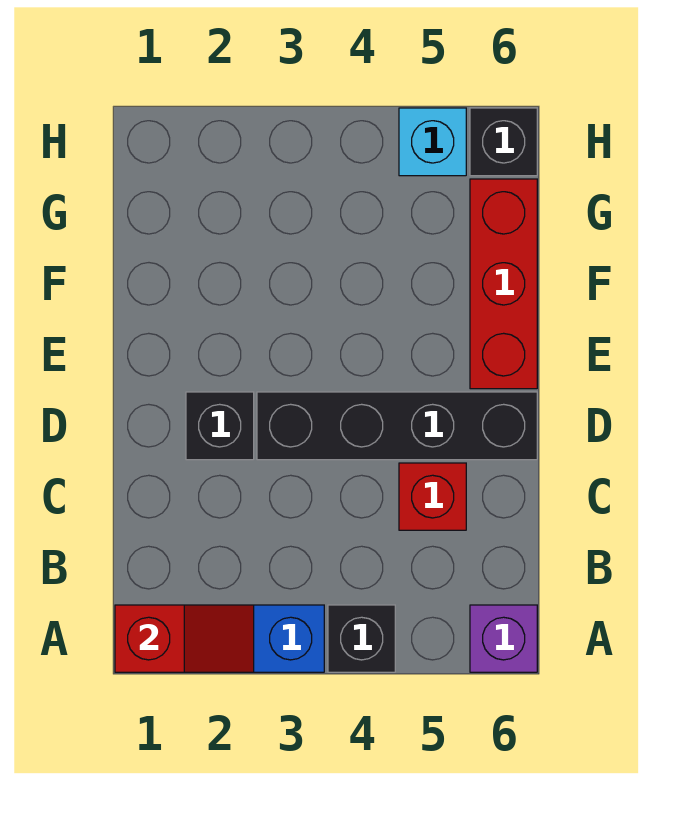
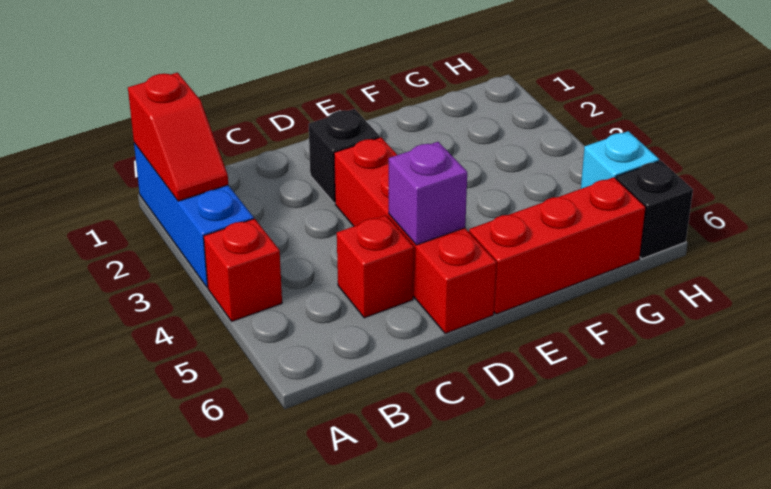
black brick A4 level 1 -> red brick A4 level 1
purple brick A6 level 1 -> purple brick D5 level 2
black brick D3:D6 level 1 -> red brick D3:D6 level 1

